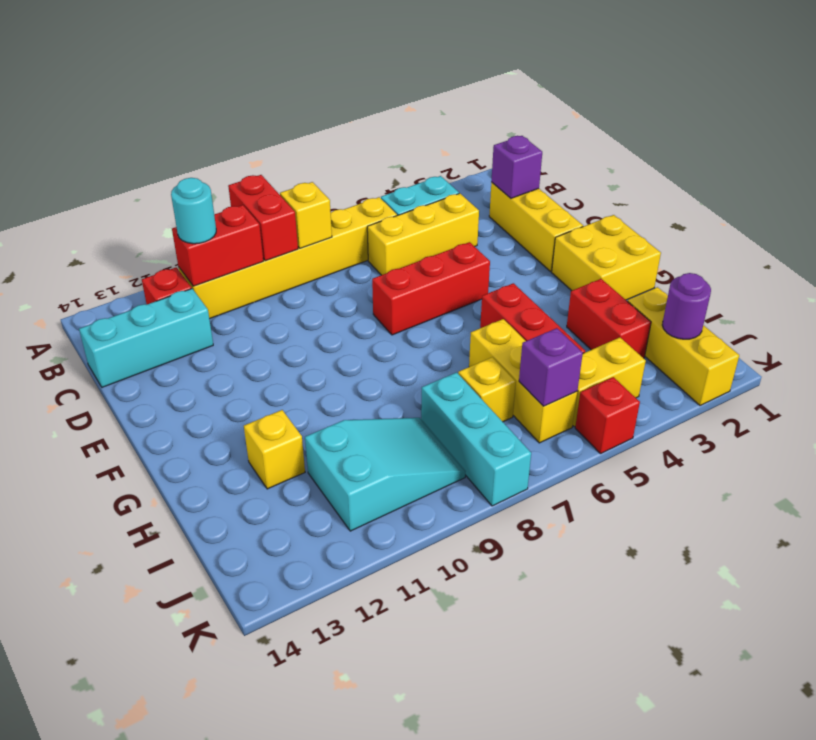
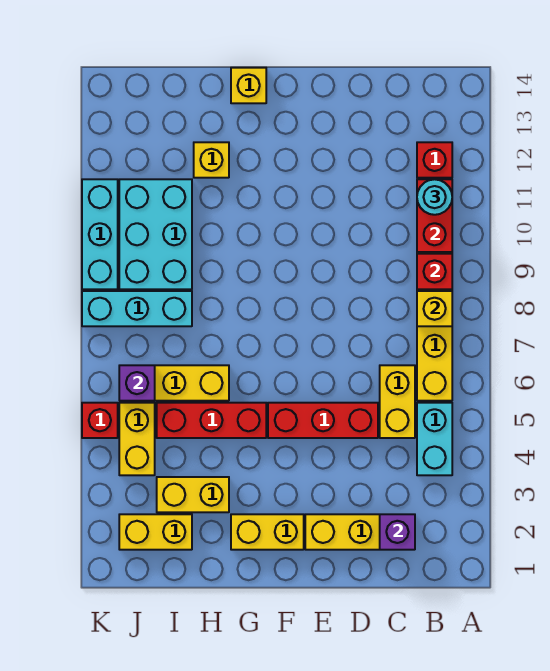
red brick A9:B9 level 2 -> red brick B9 level 2
yellow brick C4:C6 level 1 -> yellow brick C5:C6 level 1
cyan brick C12:C14 level 1 -> cyan brick K9:K11 level 1
red brick E5:E7 level 1 -> red brick D5:F5 level 1
yellow brick F1:G2 level 1 -> yellow brick F2:G2 level 1
red brick H3:I3 level 1 -> yellow brick H3:I3 level 1
yellow brick I2:K2 level 1 -> yellow brick I2:J2 level 1
yellow brick I7 level 1 -> yellow brick G14 level 1
cyan slope I9:J11 level 1 top 11 -> cyan brick I9:J11 level 1
purple round brick J2 level 2 -> none

